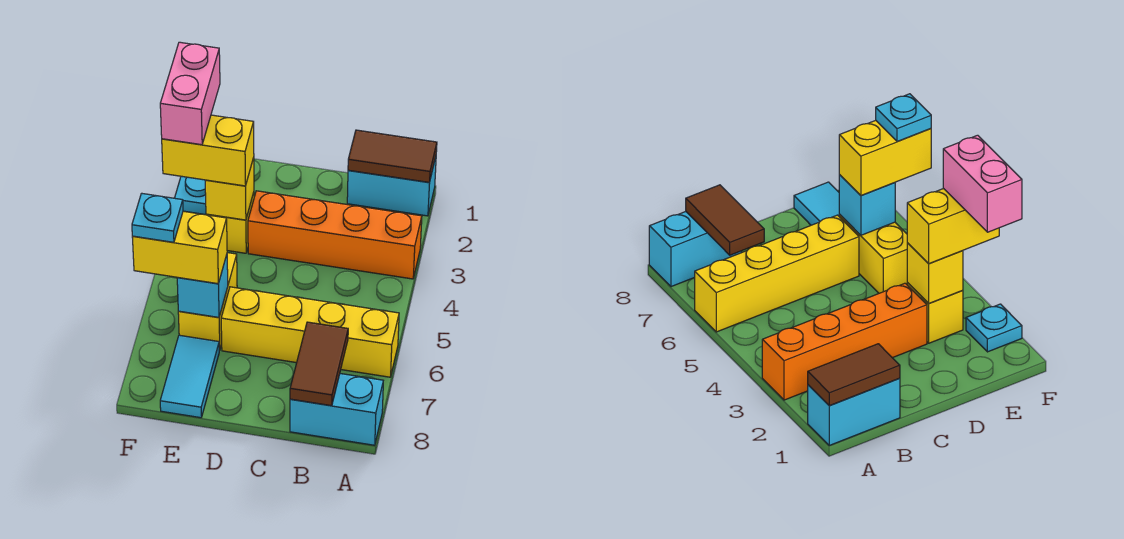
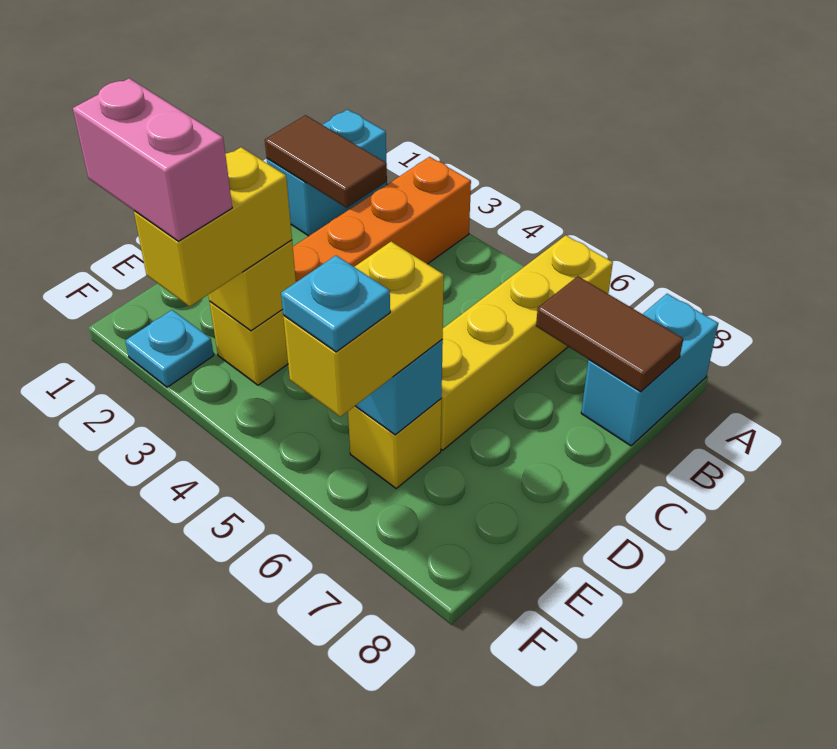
brown tile A1:B1 level 2 -> brown tile B1:B2 level 2
yellow brick E5:E6 level 1 -> yellow brick E6 level 1
cyan tile E7:E8 level 1 -> none

